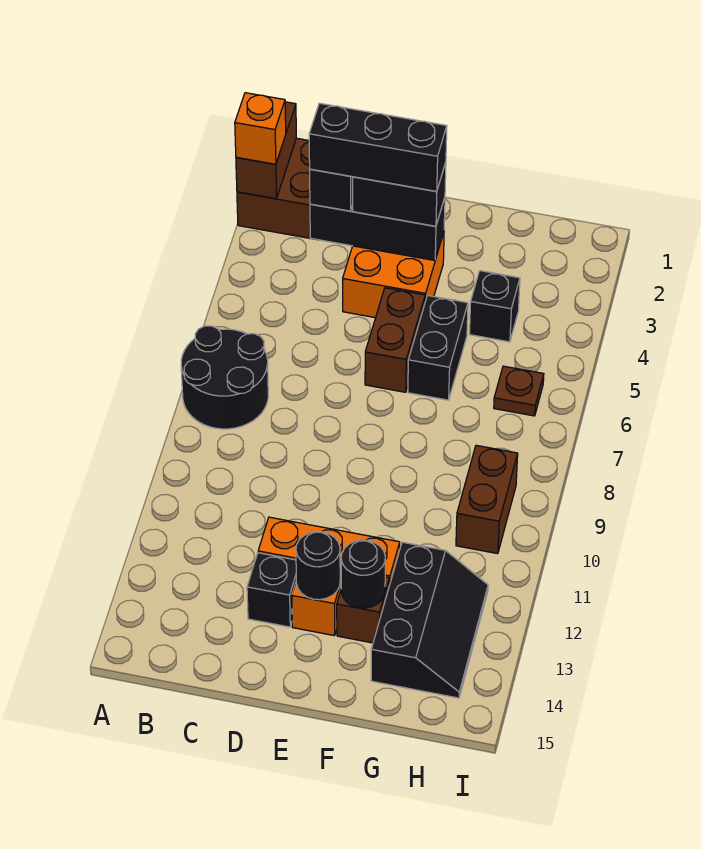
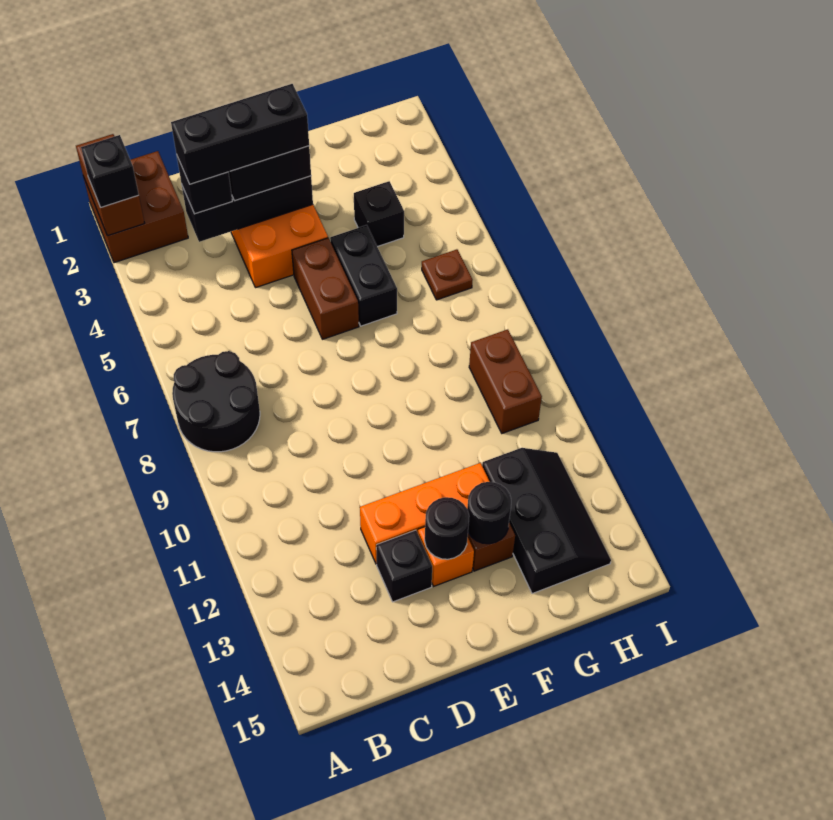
orange brick A2 level 3 -> black brick A2 level 3

